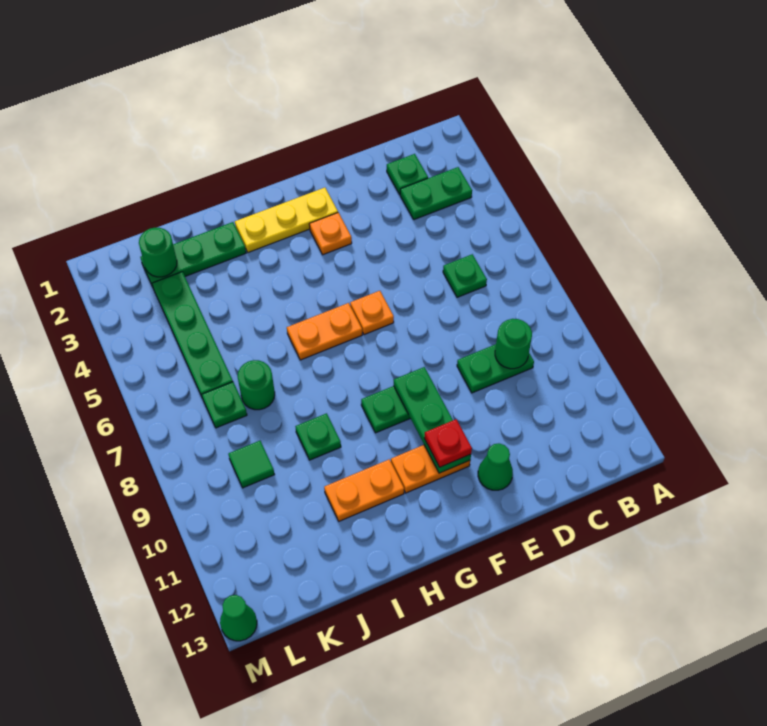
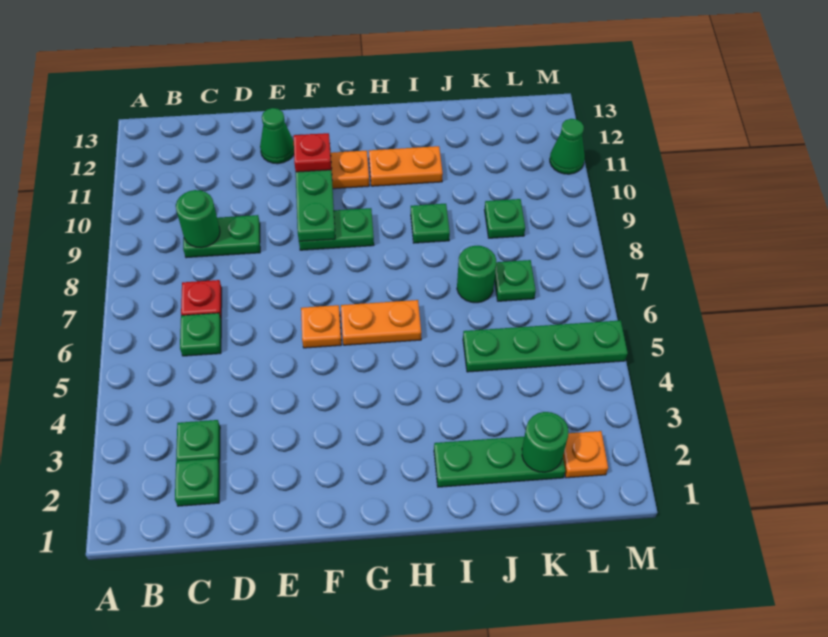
green plate B3:C3 level 1 -> green plate C3 level 1
none -> red plate C7 level 1
yellow plate F2:H2 level 1 -> none
orange plate F3 level 1 -> orange plate L2 level 1
green plate K3:K6 level 1 -> green plate J5:M5 level 1
green tile K9 level 1 -> green plate K9 level 1
green cone M13 level 1 -> green cone M11 level 1

